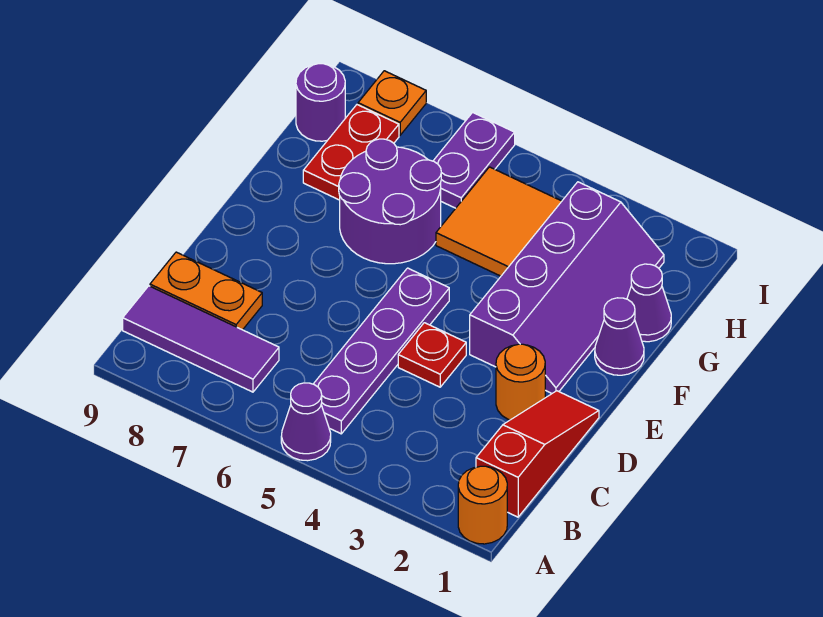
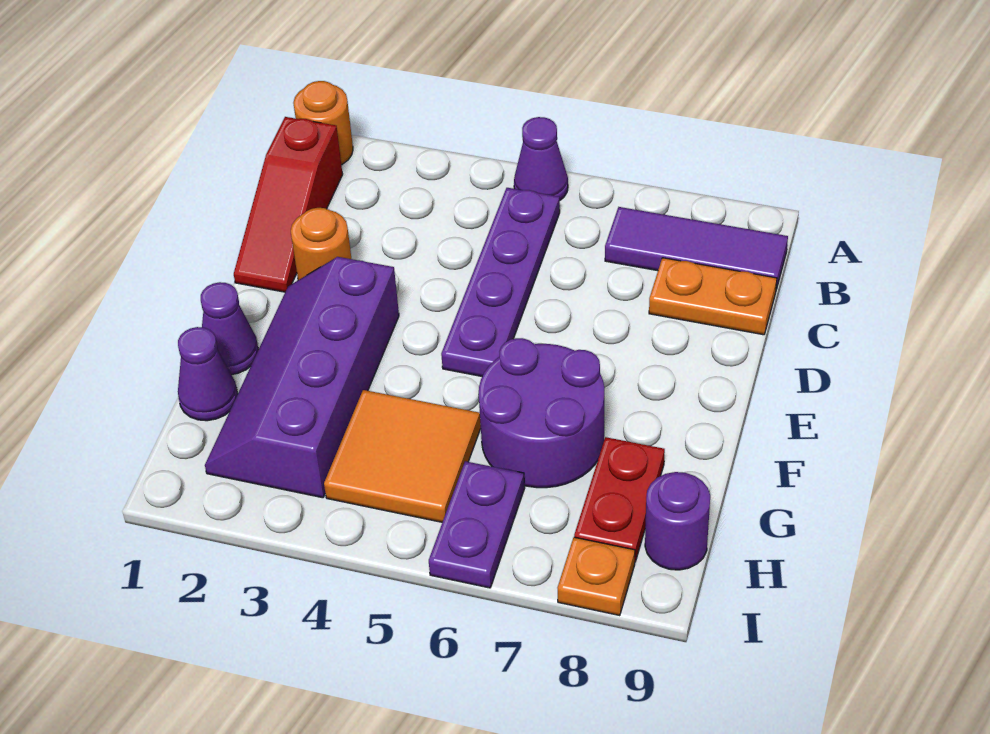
red plate D4 level 1 -> none

